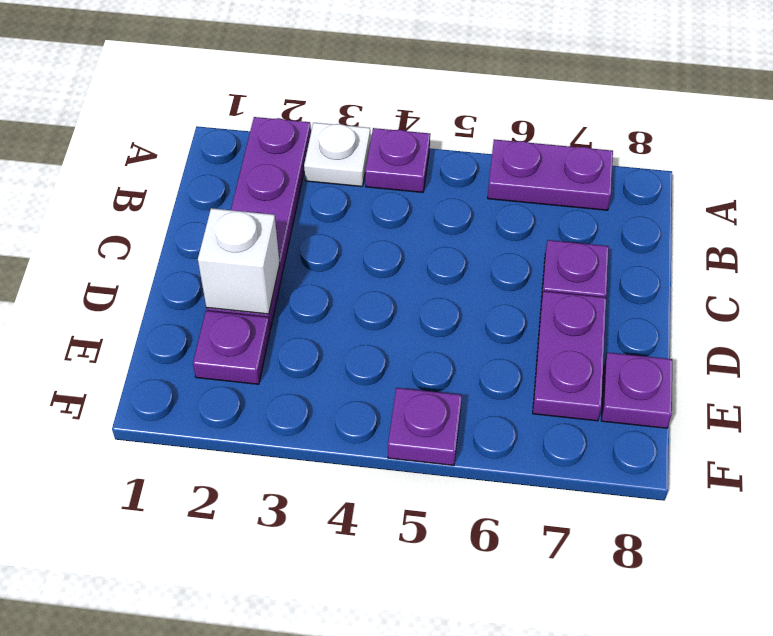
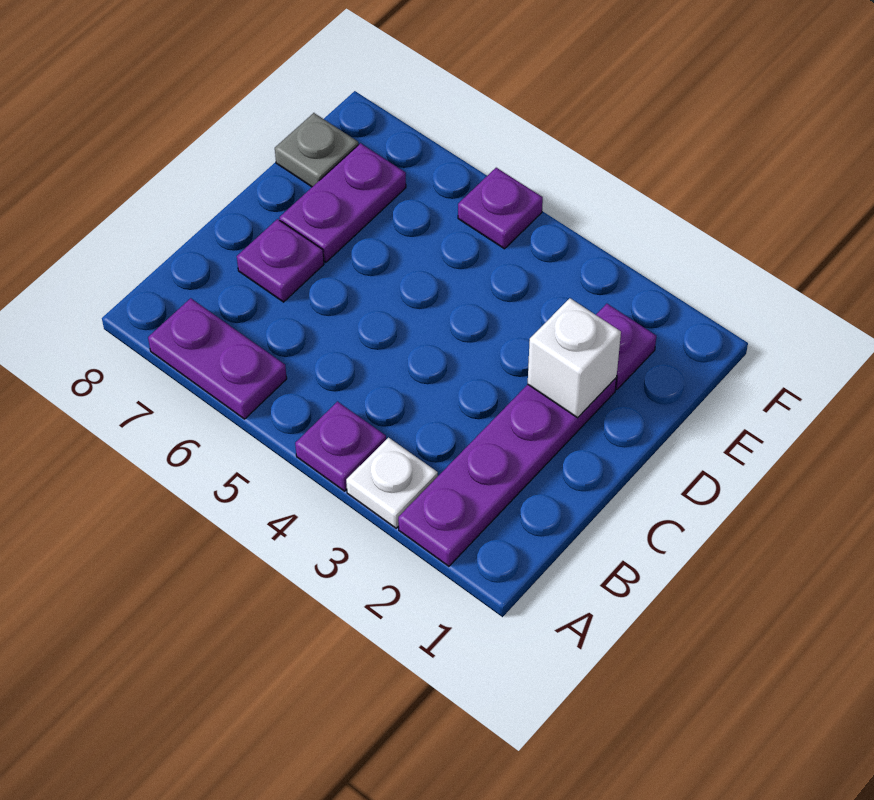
purple plate E8 level 1 -> grey plate E8 level 1

